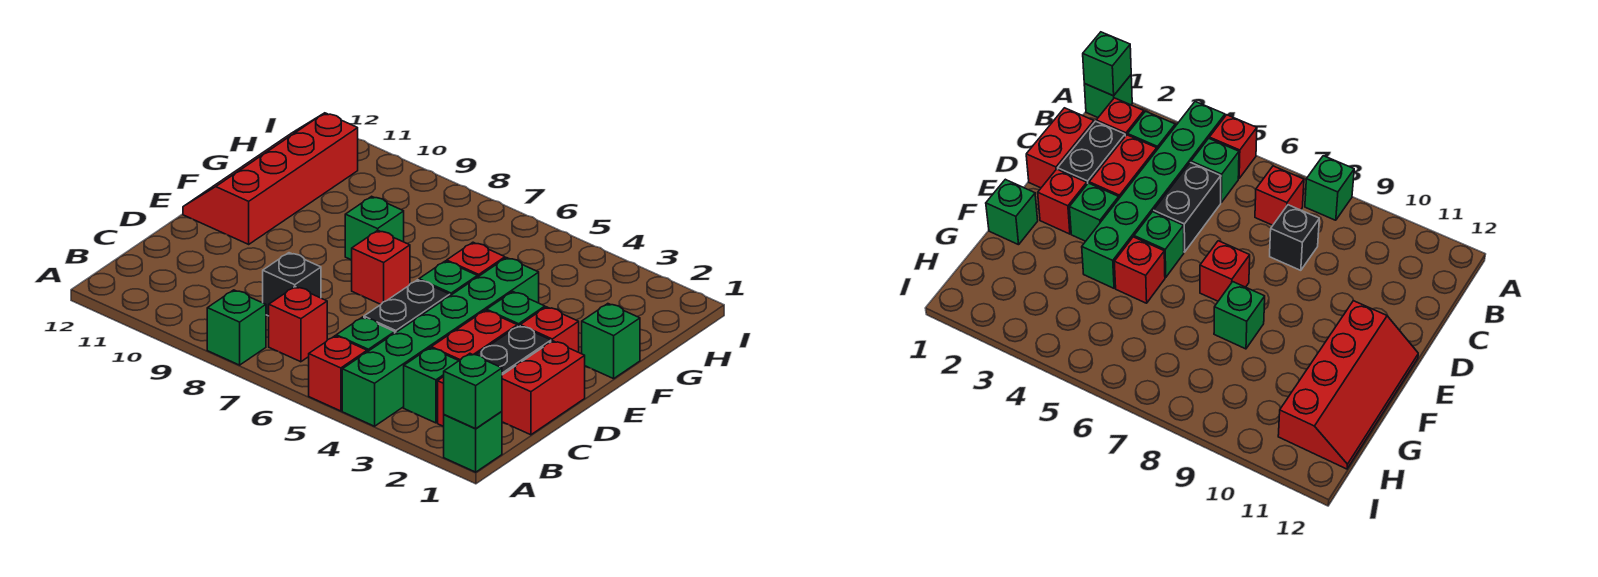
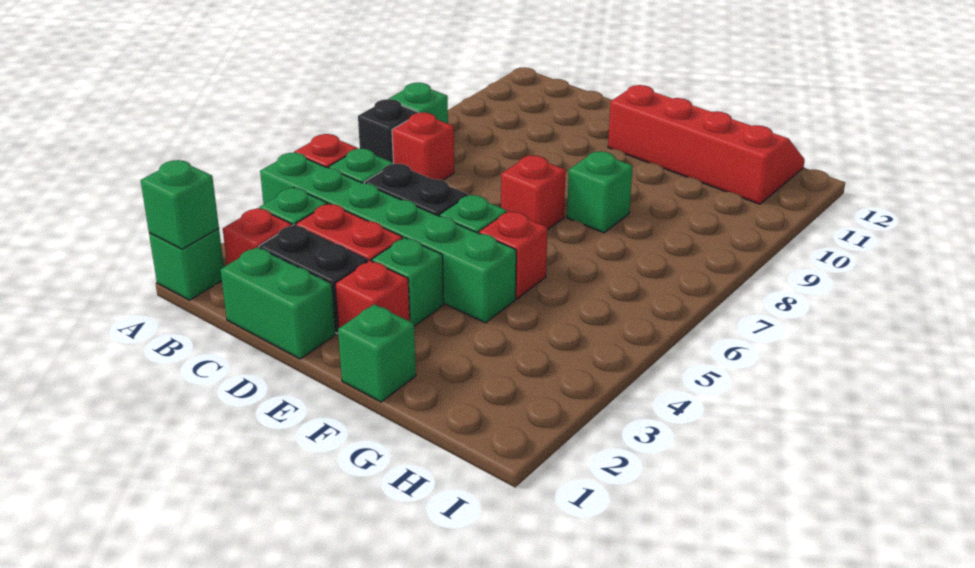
red brick C1:D1 level 1 -> green brick C1:D1 level 1
black brick C8 level 1 -> black brick A7 level 1

